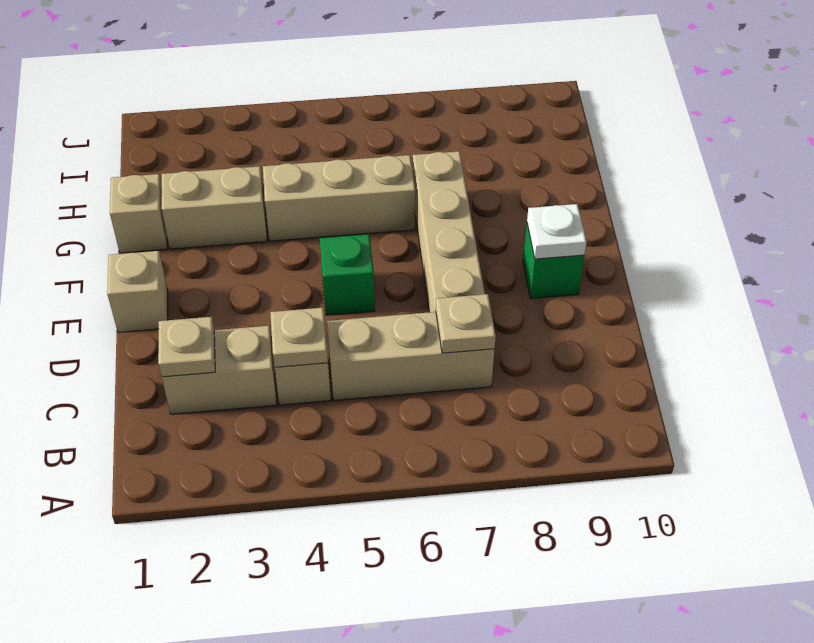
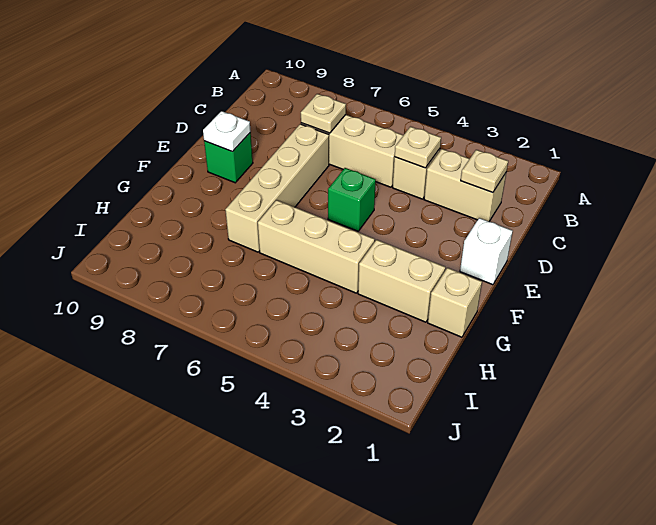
tan brick E1 level 1 -> white brick E1 level 1

